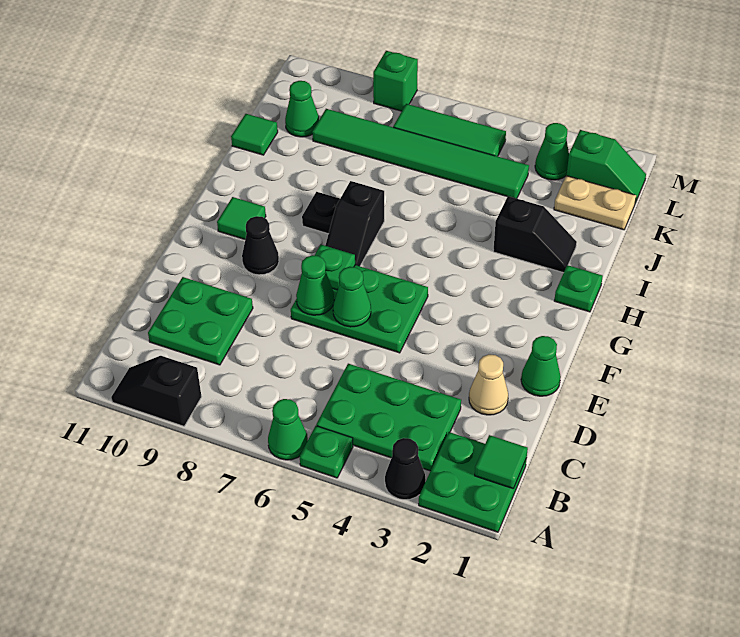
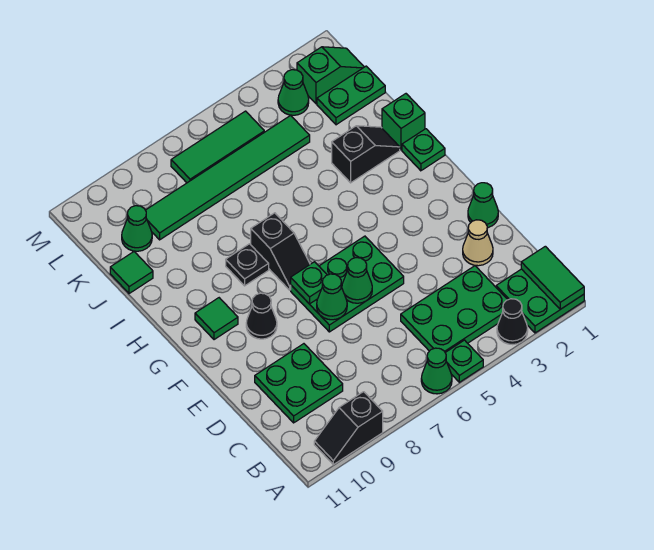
green tile B1 level 2 -> green tile A1:B1 level 2
tan plate K1:K2 level 1 -> green plate K1:K2 level 1
green brick M8 level 1 -> green brick I1 level 1

